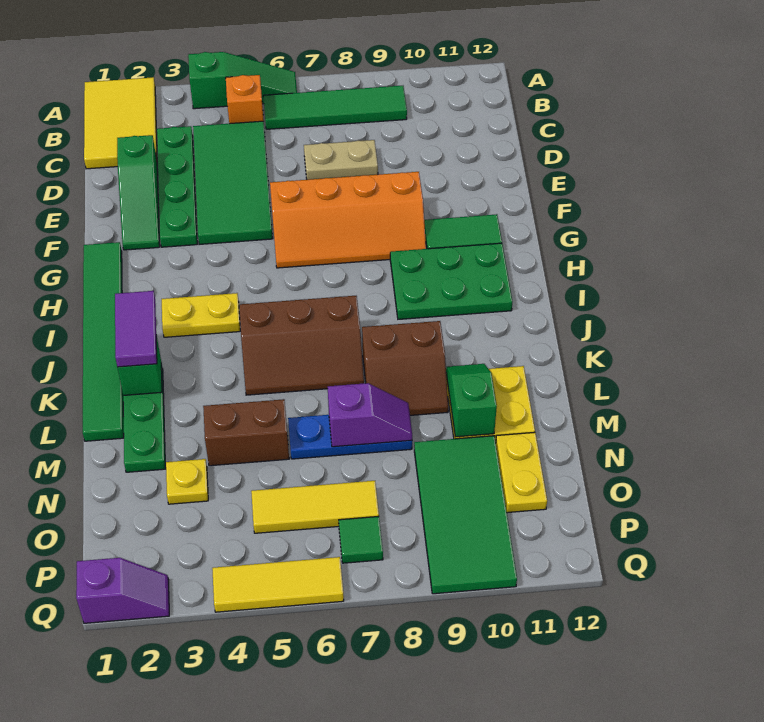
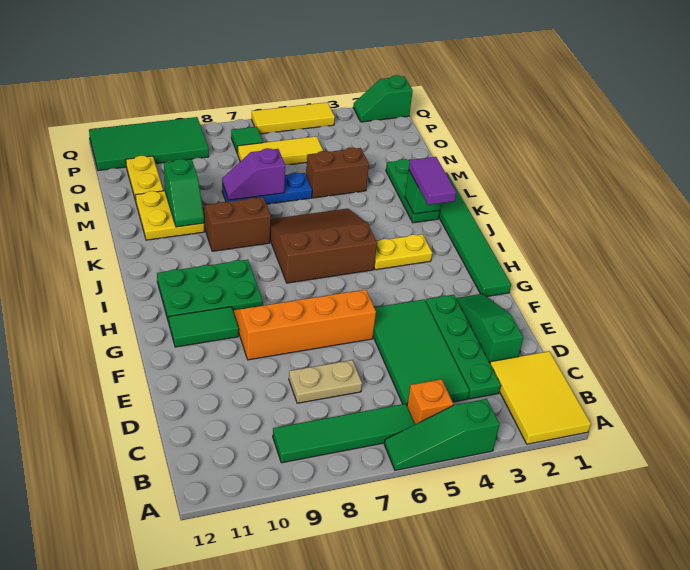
brown slope J5:K7 level 1 top J -> brown slope I5:K7 level 1 top I
yellow plate N3 level 1 -> none
green tile N9:Q10 level 1 -> green tile P9:Q12 level 1
purple slope Q1:Q2 level 1 top 1 -> green slope Q1:Q2 level 1 top 1

